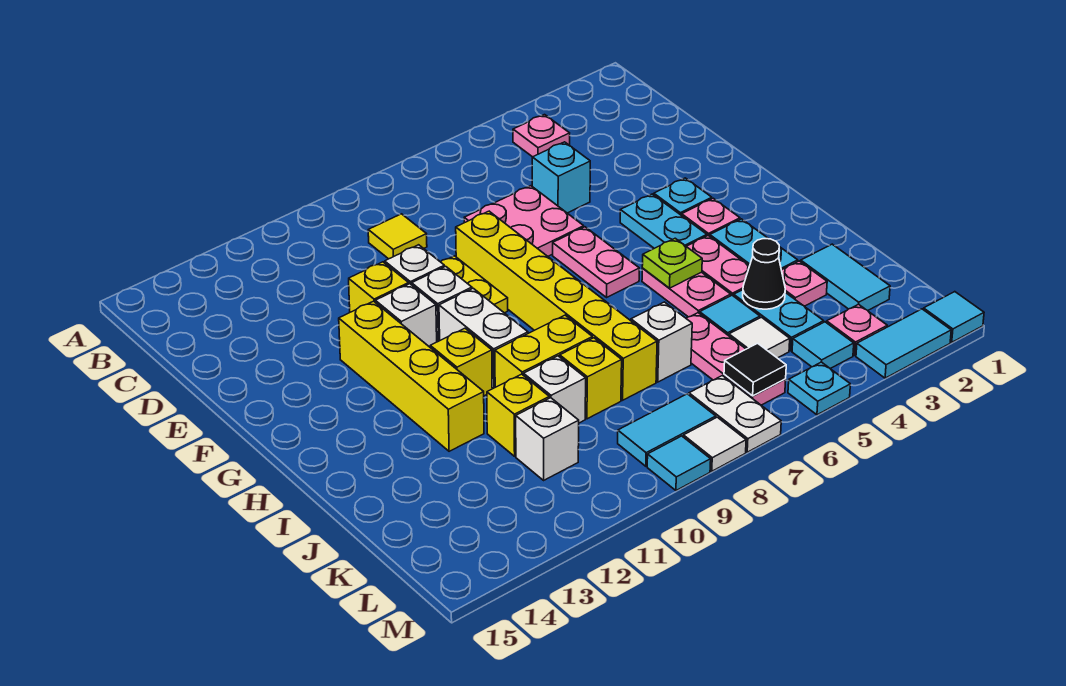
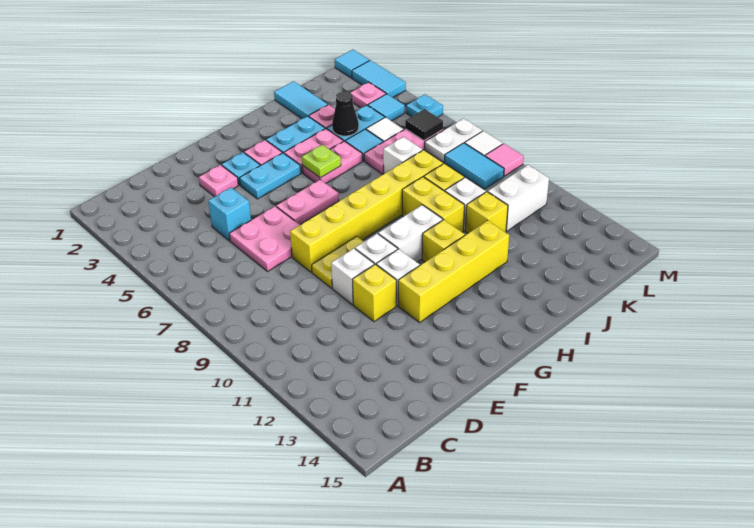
pink plate B4 level 1 -> pink plate E3 level 1
yellow tile C9 level 1 -> none
cyan tile J2:K2 level 1 -> cyan tile J1:J2 level 1
white brick K11 level 1 -> white brick K11:L11 level 1
cyan tile M9 level 1 -> pink tile M9 level 1

